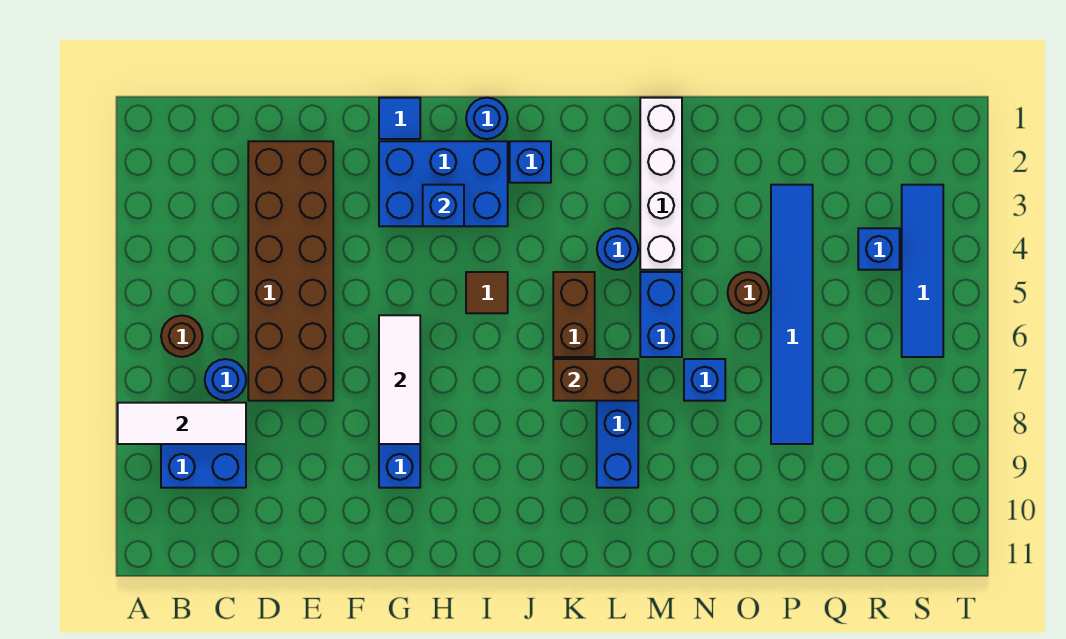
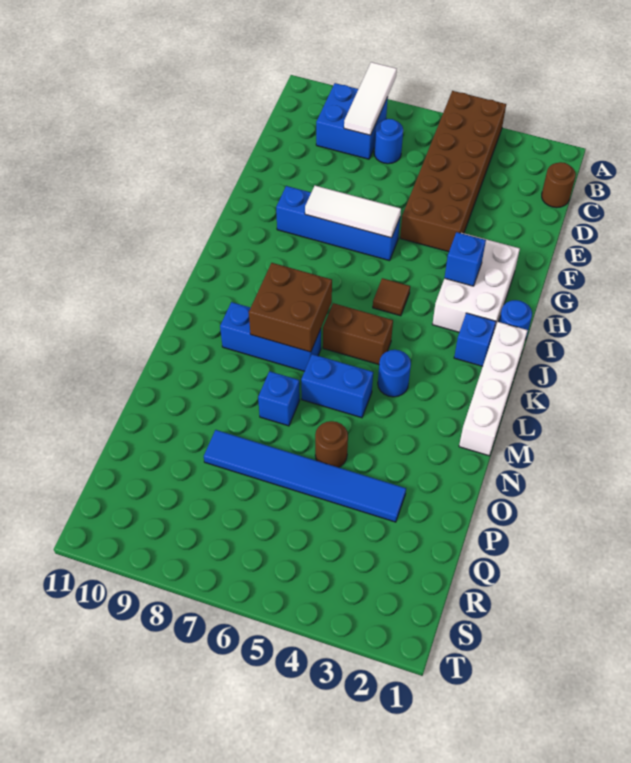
brown round brick B6 level 1 -> brown round brick C1 level 1
brown brick D2:E7 level 1 -> brown brick A4:F5 level 1
blue tile G1 level 1 -> none
blue brick G2:I3 level 1 -> white brick G2:I3 level 1
brown brick K7:L7 level 2 -> brown brick K7:L8 level 2
white brick M1:M4 level 1 -> white brick J1:M1 level 1
blue brick R4 level 1 -> none
blue tile S3:S6 level 1 -> none

